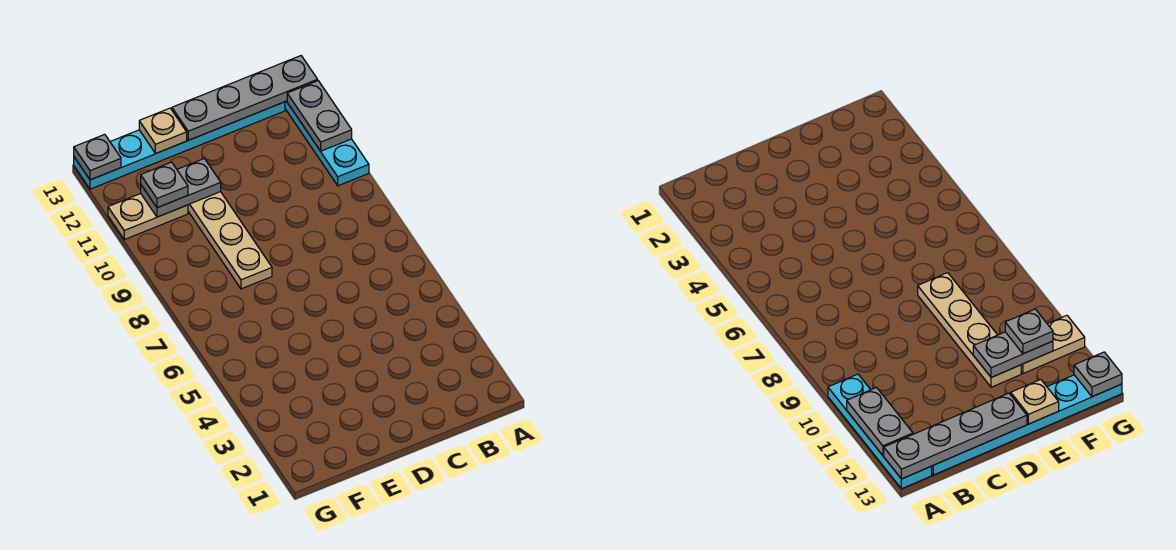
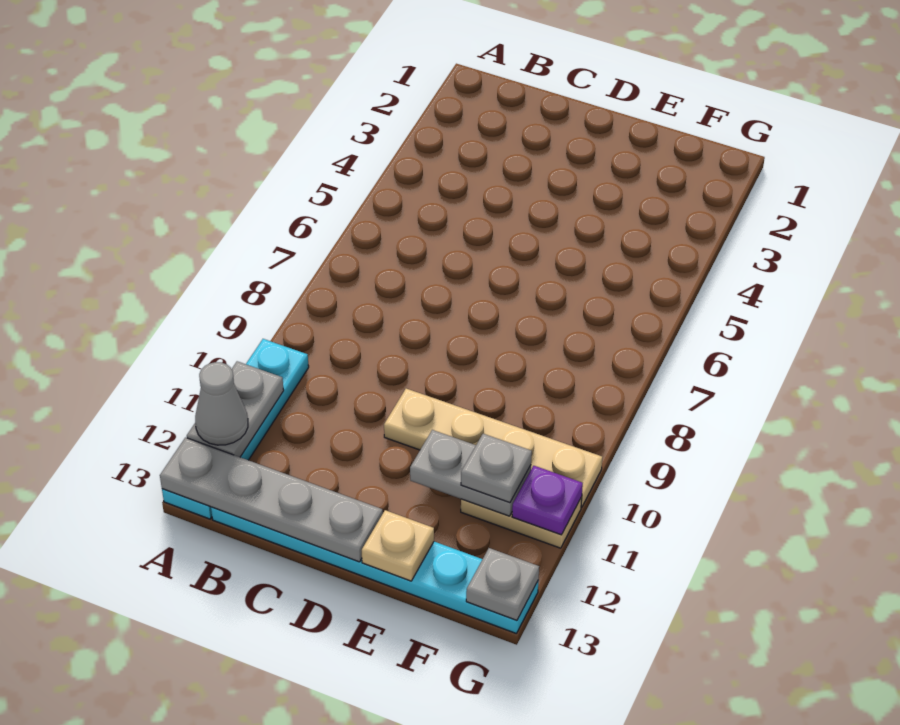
none -> grey cone A12 level 3
tan plate E8:E11 level 1 -> tan plate D10:G10 level 1
none -> purple plate G11 level 2

